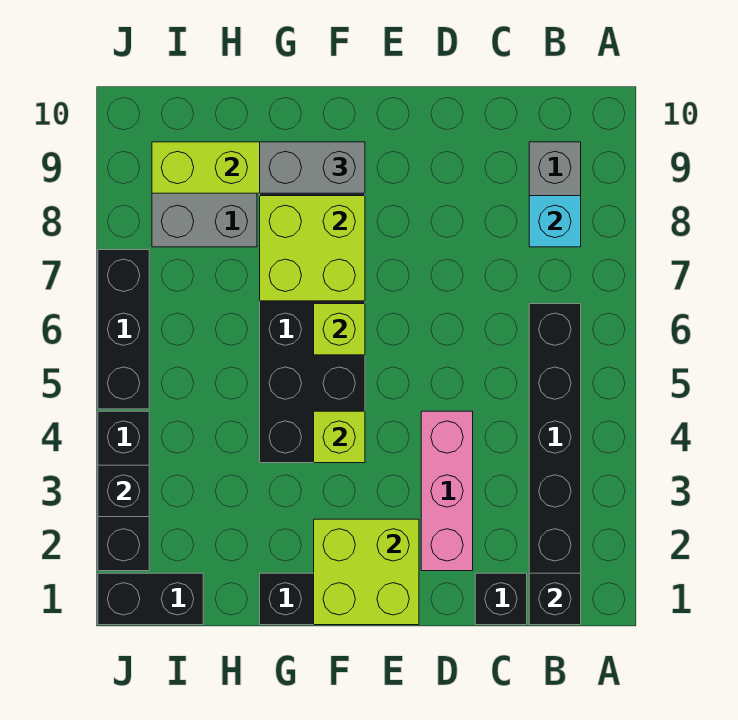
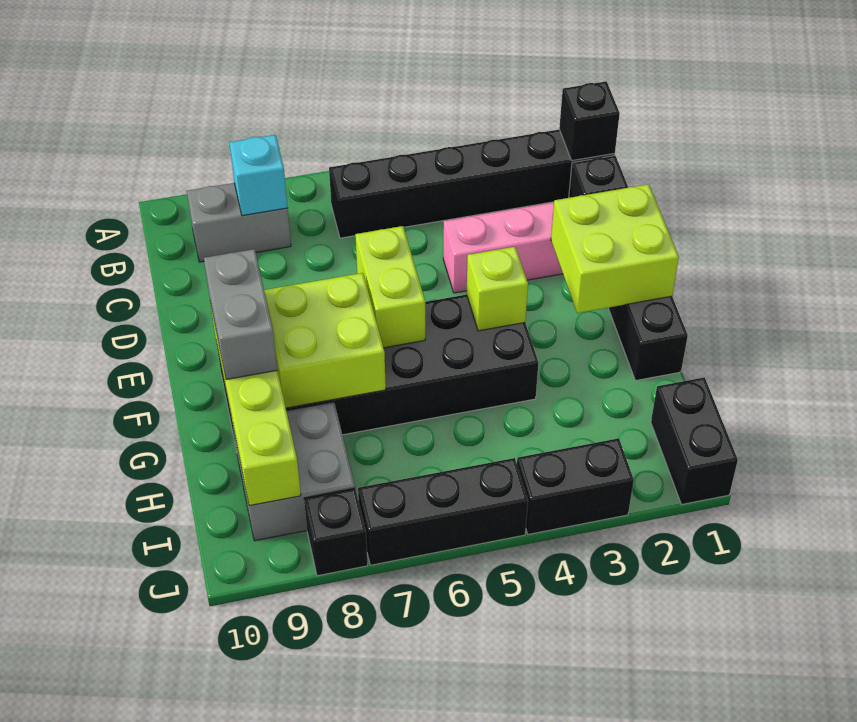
lime brick F6 level 2 -> lime brick E6:F6 level 2
black brick J2:J4 level 1 -> black brick J3:J4 level 1
black brick J3 level 2 -> black brick J8 level 1

